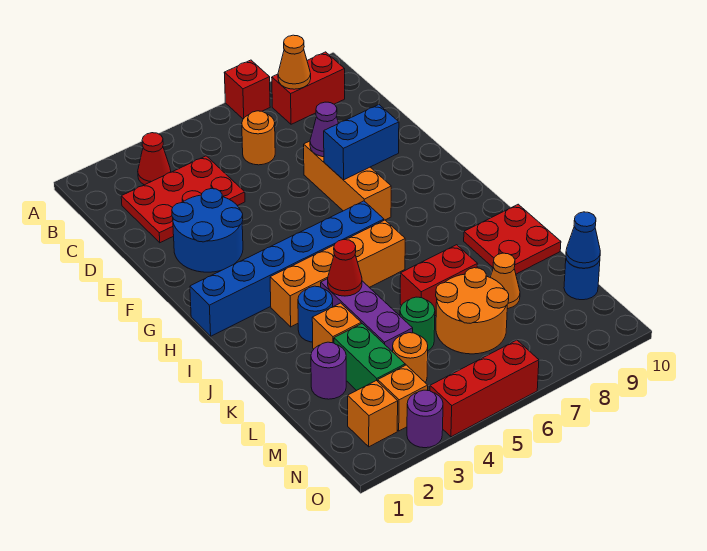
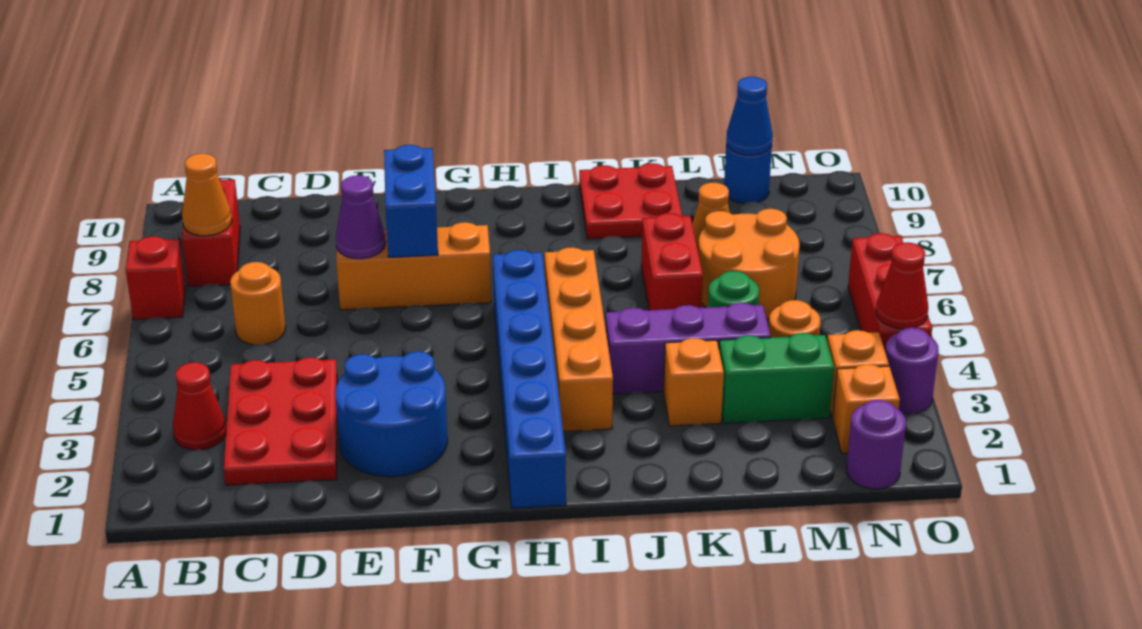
blue round brick J3 level 1 -> none
red cone J4 level 2 -> red cone O4 level 2
purple round brick L2 level 1 -> purple round brick N1 level 1

